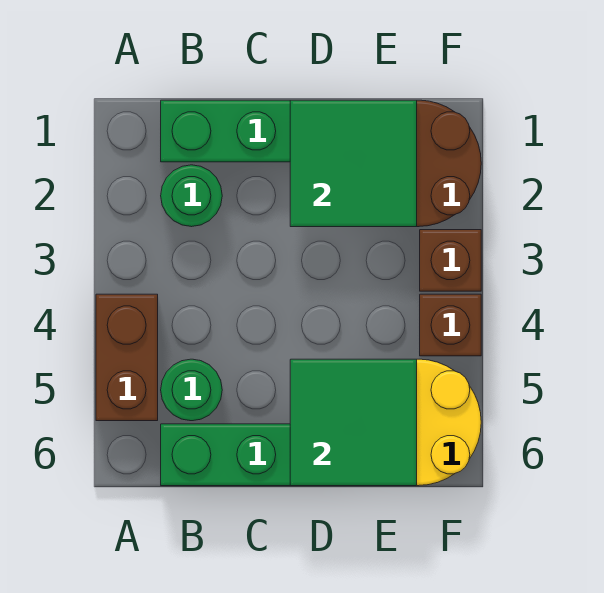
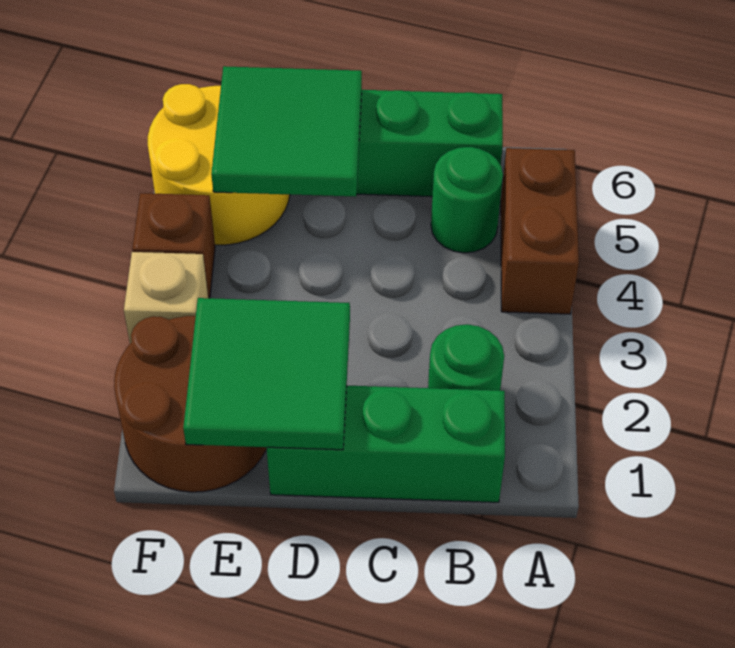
brown brick F3 level 1 -> tan brick F3 level 1

